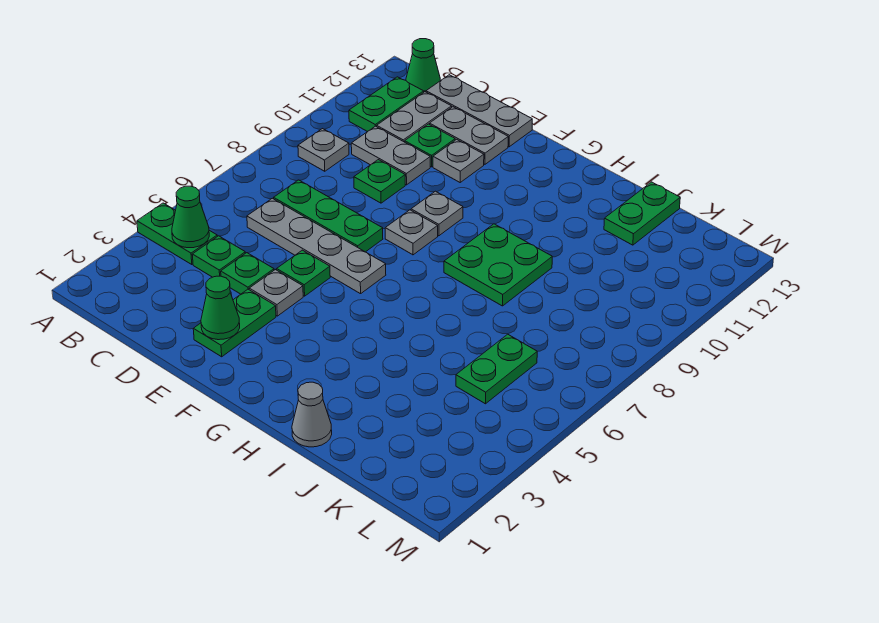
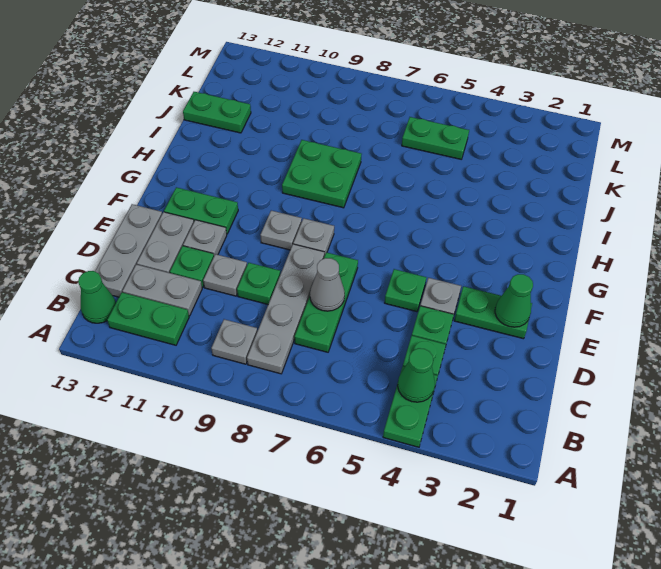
grey plate C6:F6 level 1 -> grey plate B8:E8 level 1
grey plate C10:D10 level 1 -> grey plate D10 level 1
none -> green plate F11:F12 level 1
grey cone I1 level 1 -> grey cone D7 level 2

